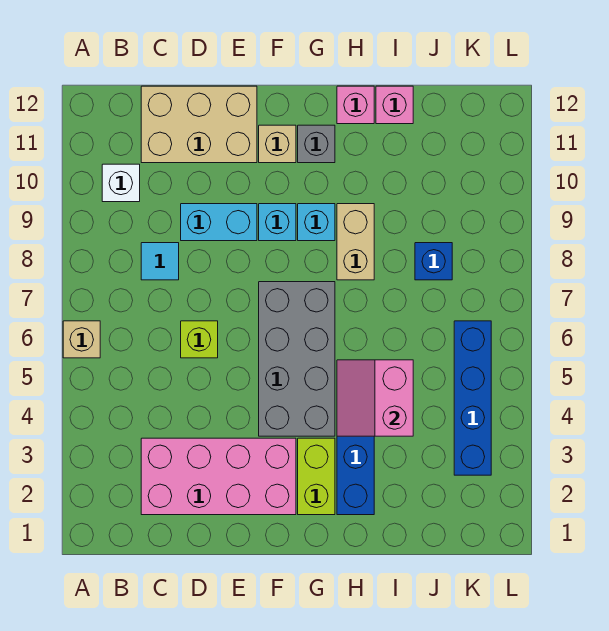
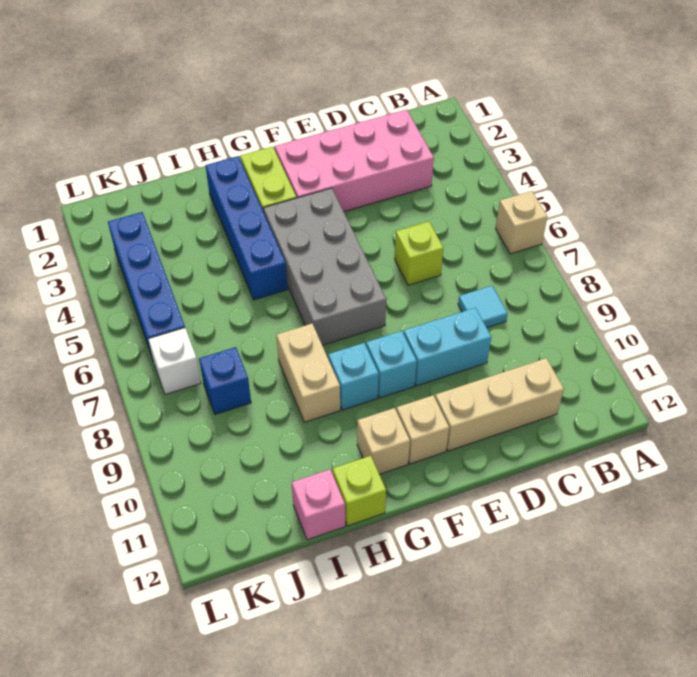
white brick B10 level 1 -> white brick K7 level 1
tan brick C11:E12 level 1 -> tan brick C11:E11 level 1
grey brick G11 level 1 -> tan brick G11 level 1
pink slope H4:I5 level 2 top I -> none
pink brick H12 level 1 -> lime brick H12 level 1

